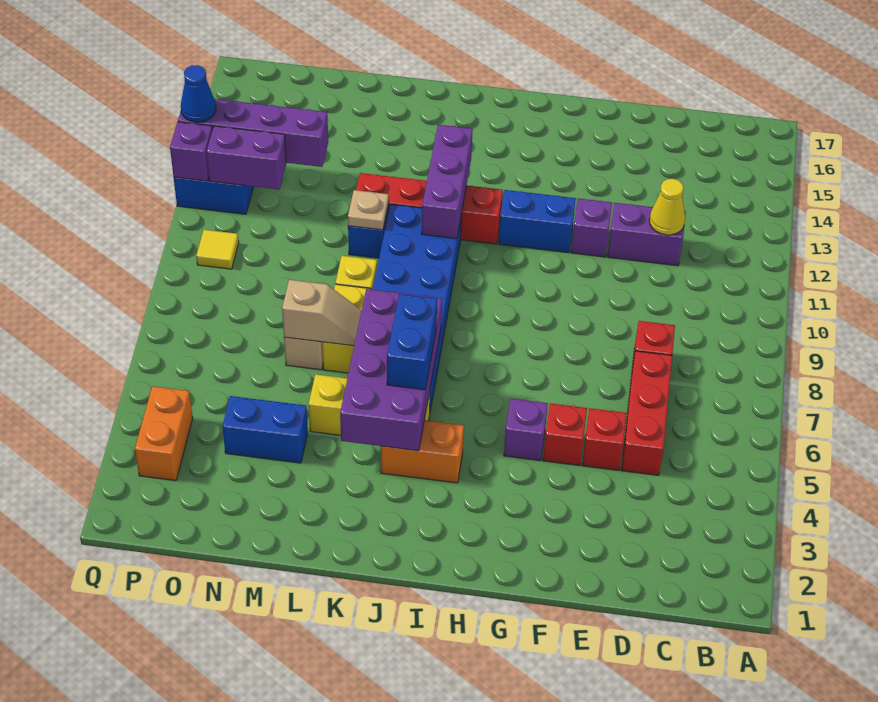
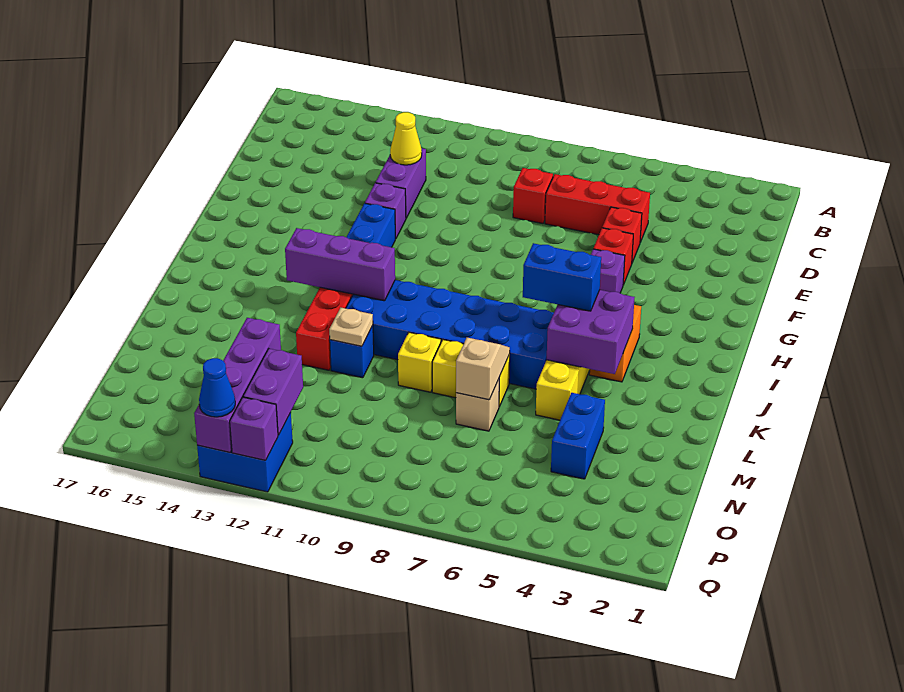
purple brick J4:K7 level 2 -> purple brick J4:K5 level 2
orange brick P3:P4 level 1 -> none
yellow tile P10 level 1 -> none

